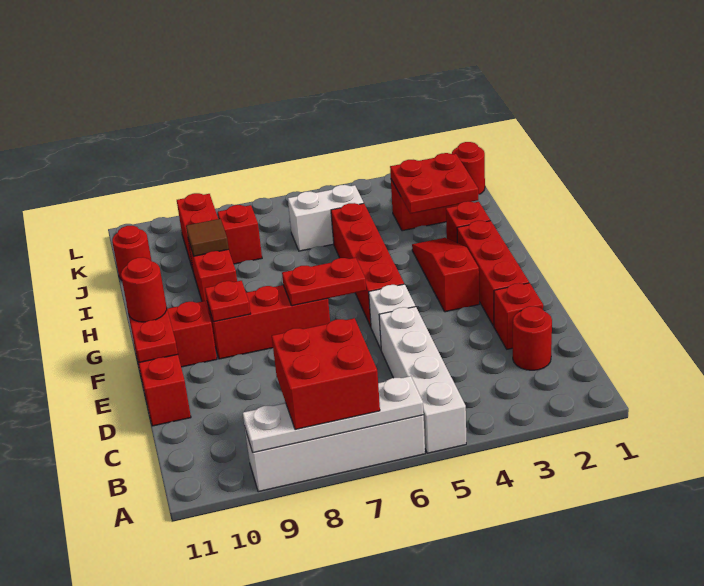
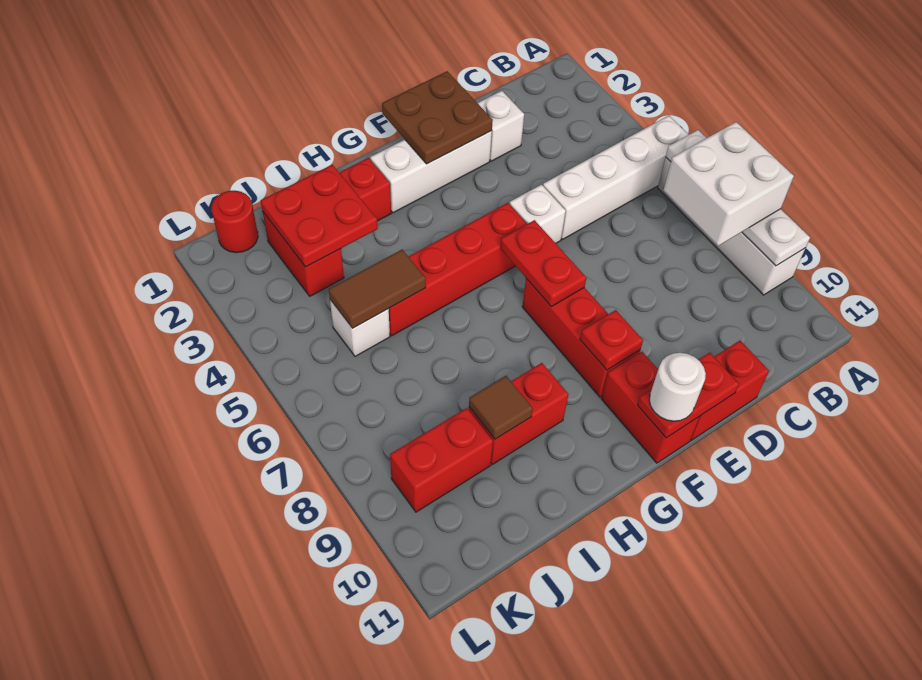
red brick A7:B8 level 3 -> white brick A7:B8 level 3
red round brick C2 level 1 -> none
red brick D2 level 1 -> white brick D2 level 1
none -> brown plate E1:F2 level 2
red brick E2:G2 level 1 -> white brick E2:G2 level 1
red slope F3:H3 level 1 top F -> none
red round brick F11 level 3 -> white round brick F11 level 3
none -> brown tile I5:J5 level 2
white brick J5:J6 level 1 -> white brick J5 level 1
red brick J8 level 1 -> none
red round brick J11 level 1 -> none

